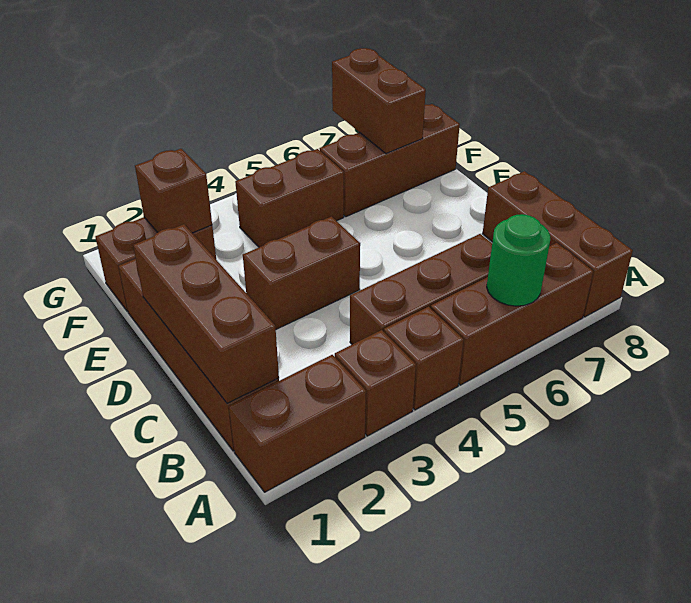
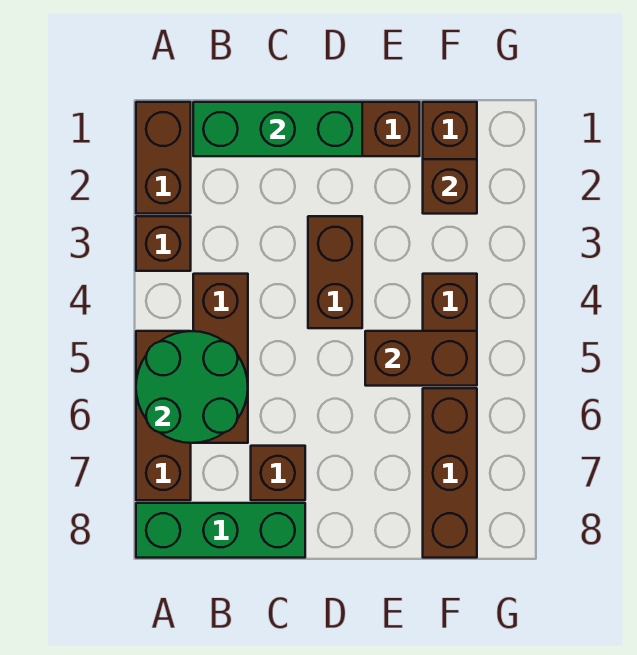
brown brick A4 level 1 -> brown brick C7 level 1
green round brick A6 level 2 -> green round brick A5:B6 level 2
brown brick A8:C8 level 1 -> green brick A8:C8 level 1
brown brick B1:D1 level 2 -> green brick B1:D1 level 2
brown brick F7:G7 level 2 -> brown brick E5:F5 level 2

